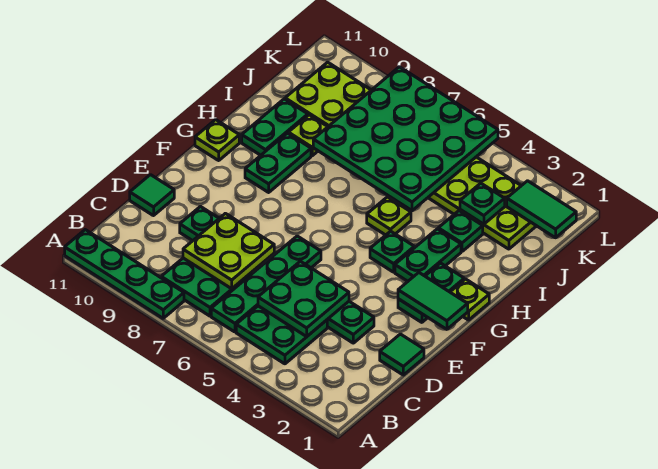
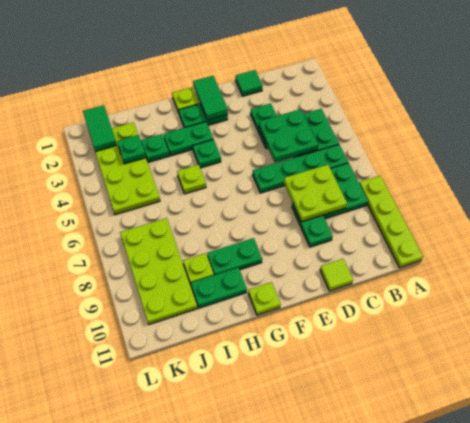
green plate A8:A11 level 1 -> lime plate A8:A11 level 1
green tile D11 level 1 -> lime tile D11 level 1
green plate I5:L8 level 2 -> none

